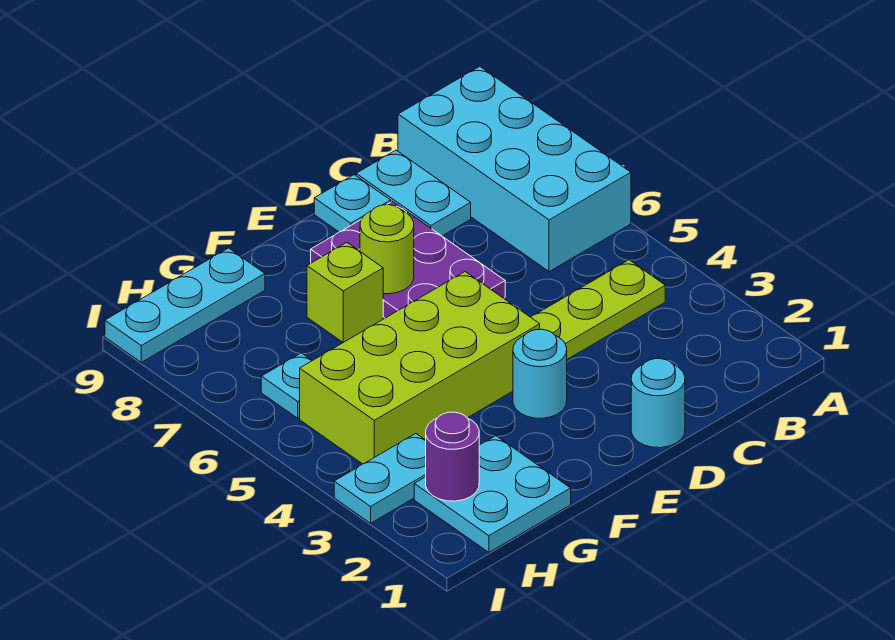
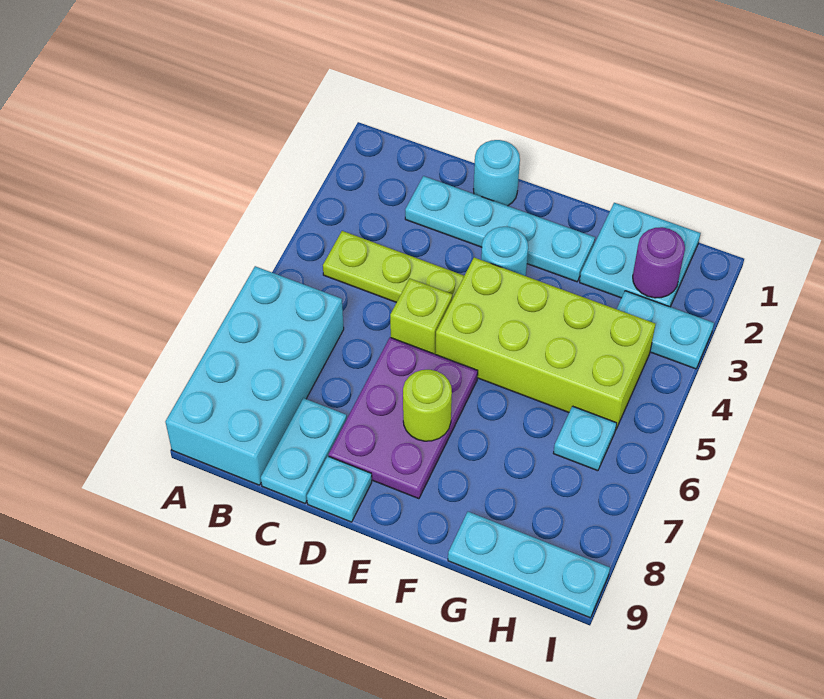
none -> cyan plate C2:F2 level 1
lime brick F7 level 1 -> lime brick D5 level 1

